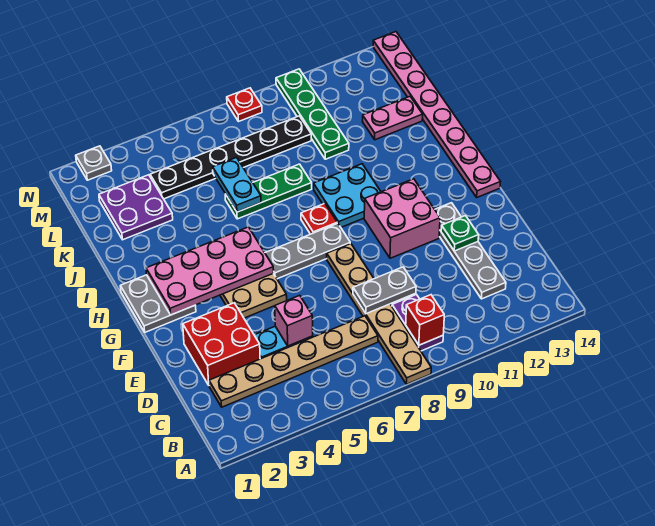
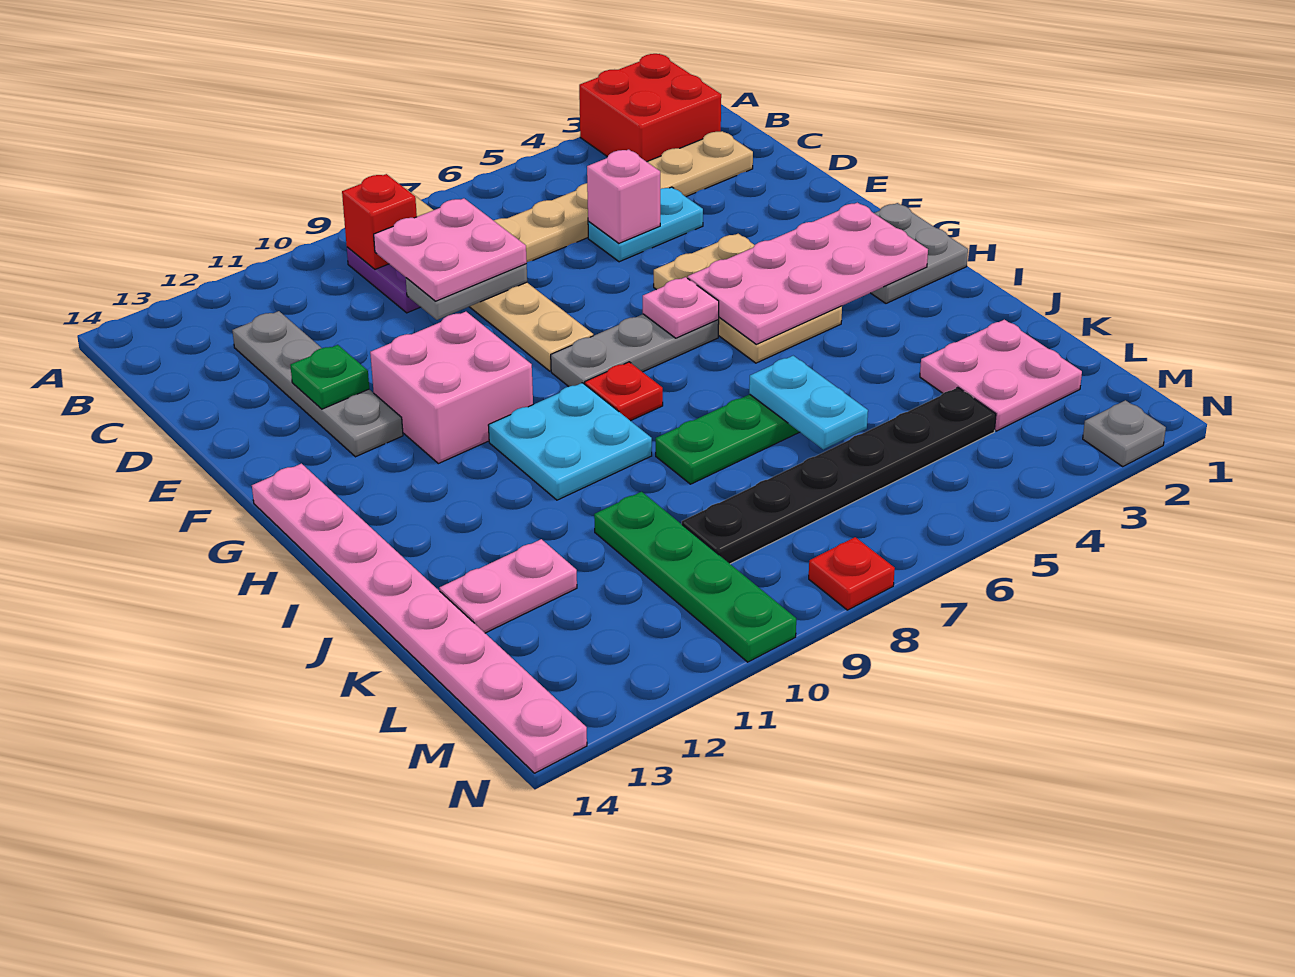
none -> pink plate C8:D9 level 3
red brick D2:E3 level 1 -> red brick A2:B3 level 1
none -> pink plate G6 level 2
purple plate K2:L3 level 1 -> pink plate K2:L3 level 1

